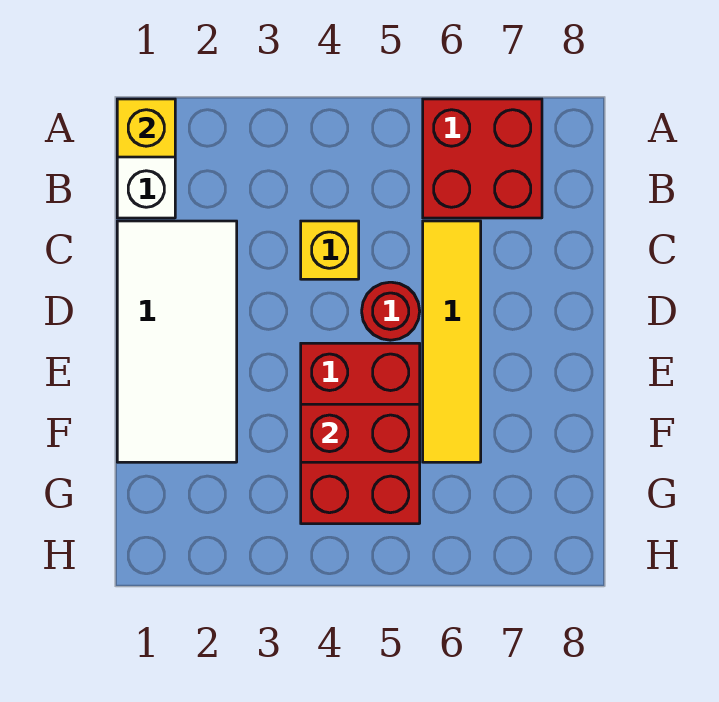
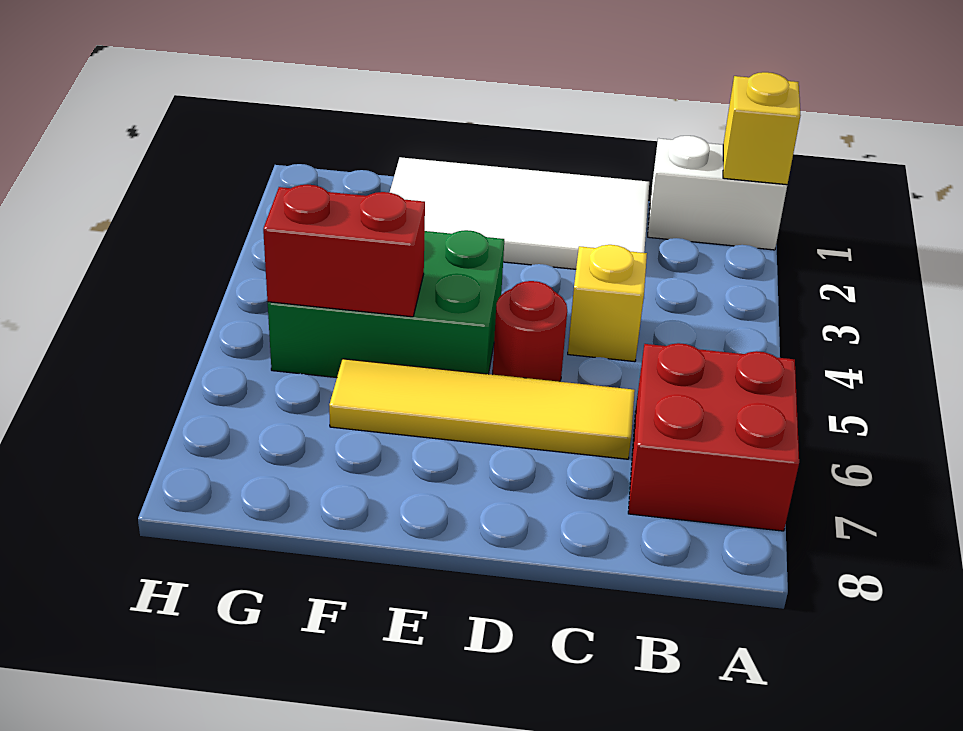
red brick E4:G5 level 1 -> green brick E4:G5 level 1
red brick F4:F5 level 2 -> red brick F5:G5 level 2

